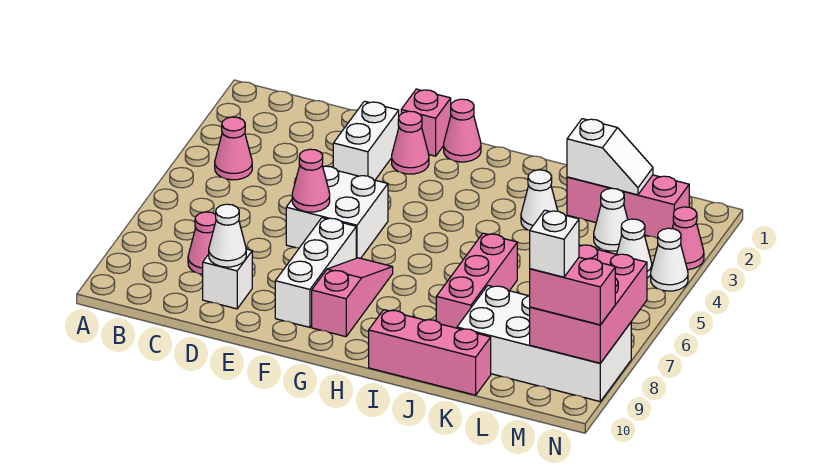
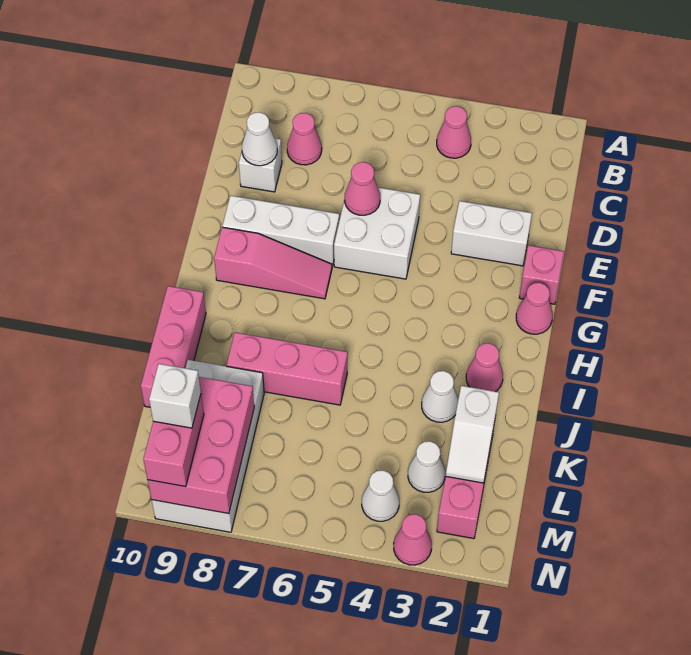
pink cone F2 level 1 -> pink cone I2 level 1
pink brick M7:N9 level 2 -> pink brick L8:N9 level 2
white cone N4 level 1 -> none

